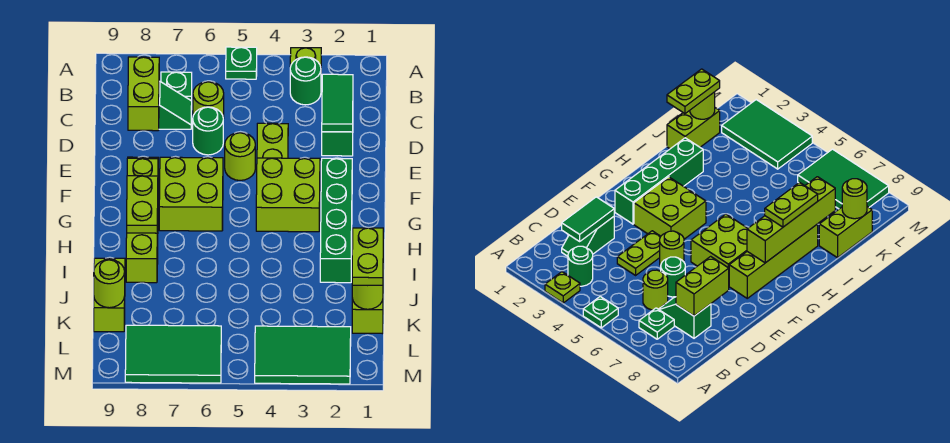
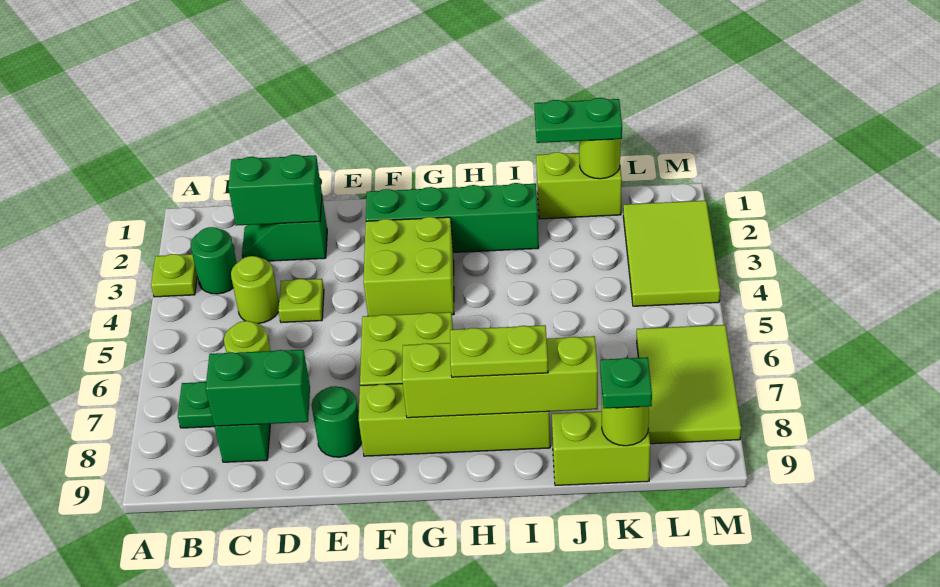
green plate A5 level 1 -> green plate K9 level 3
green tile C2:D2 level 2 -> green brick C2:D2 level 2
lime brick C8:D8 level 2 -> green brick C8:D8 level 2
lime plate D4:E4 level 1 -> lime plate D4 level 1
green round brick D6 level 1 -> green round brick E8 level 1
lime round brick E5 level 1 -> lime round brick C4 level 1
lime plate J1:K1 level 3 -> green plate J1:K1 level 3
green tile L2:M4 level 1 -> lime tile L2:M4 level 1
green tile L6:M8 level 1 -> lime tile L6:M8 level 1

